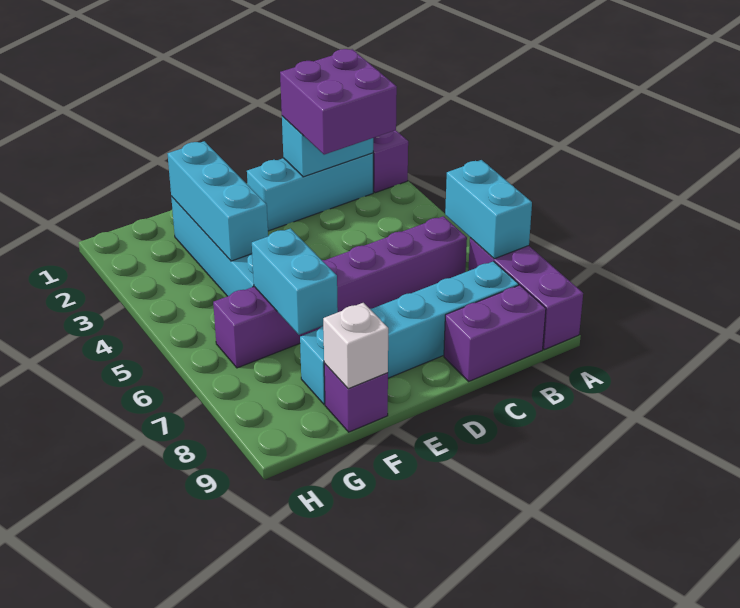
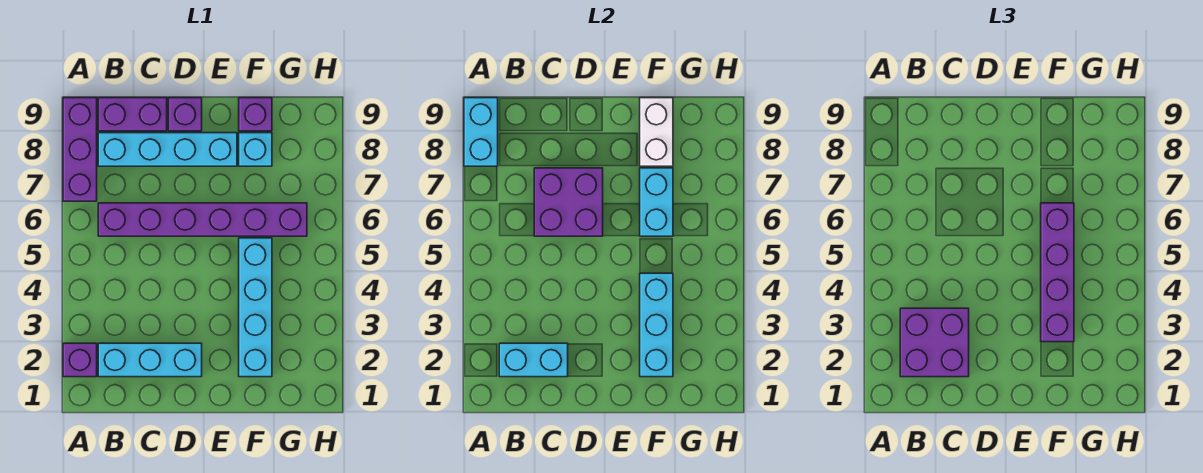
cyan brick A6:A7 level 2 -> cyan brick A8:A9 level 2
none -> purple brick C6:D7 level 2
none -> purple brick D9 level 1
none -> purple brick F3:F6 level 3
white brick F9 level 2 -> white brick F8:F9 level 2

